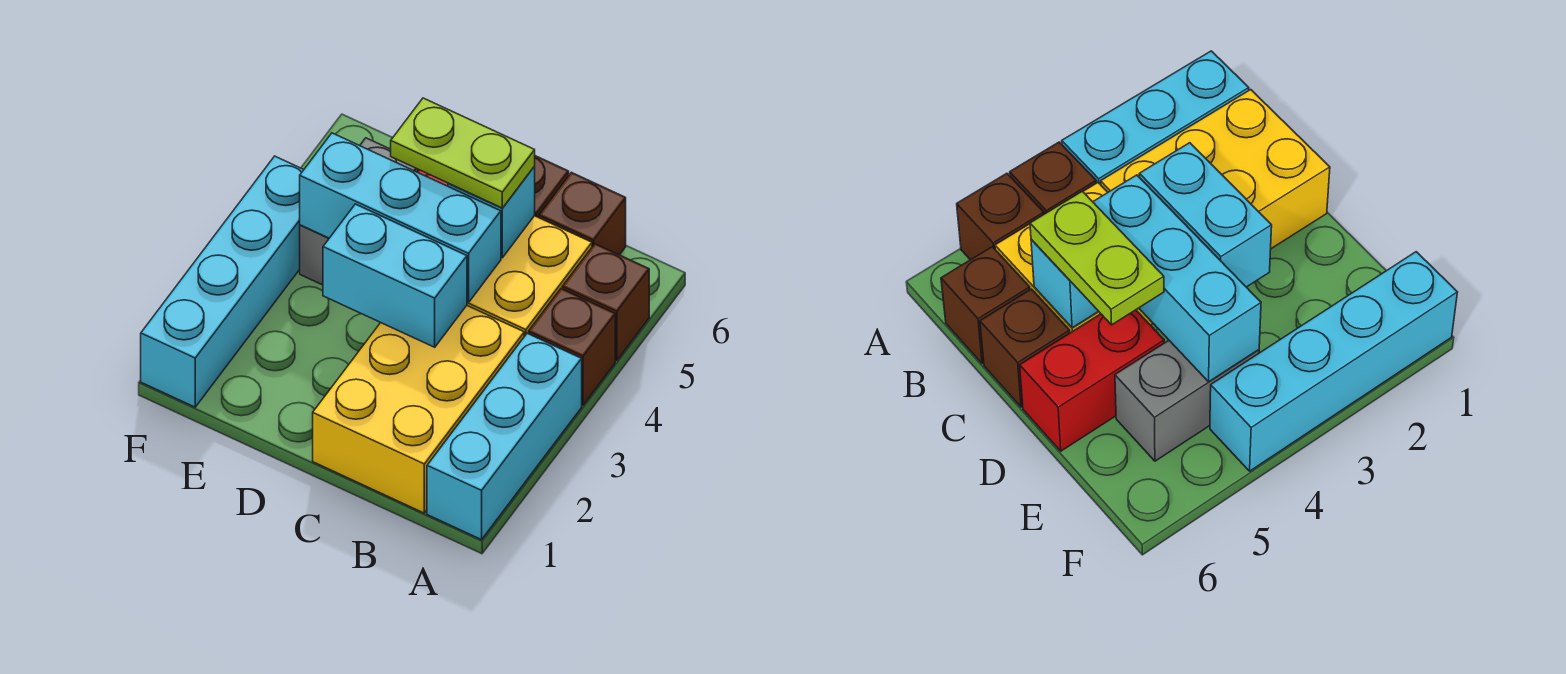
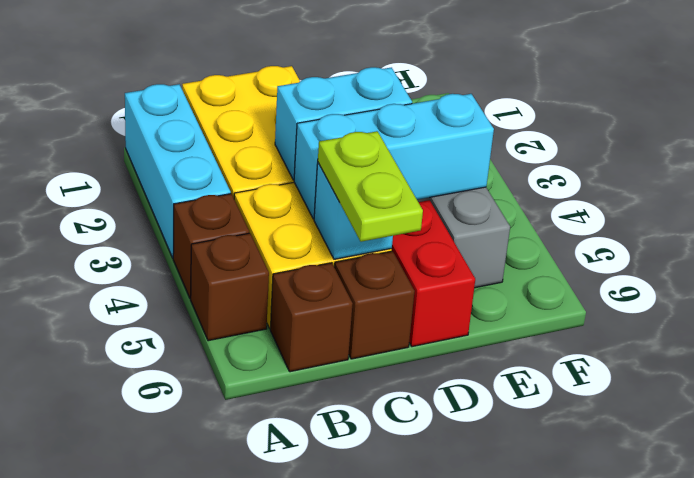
lime plate C5:D5 level 3 -> lime plate C5:C6 level 3
cyan brick F1:F4 level 1 -> none

